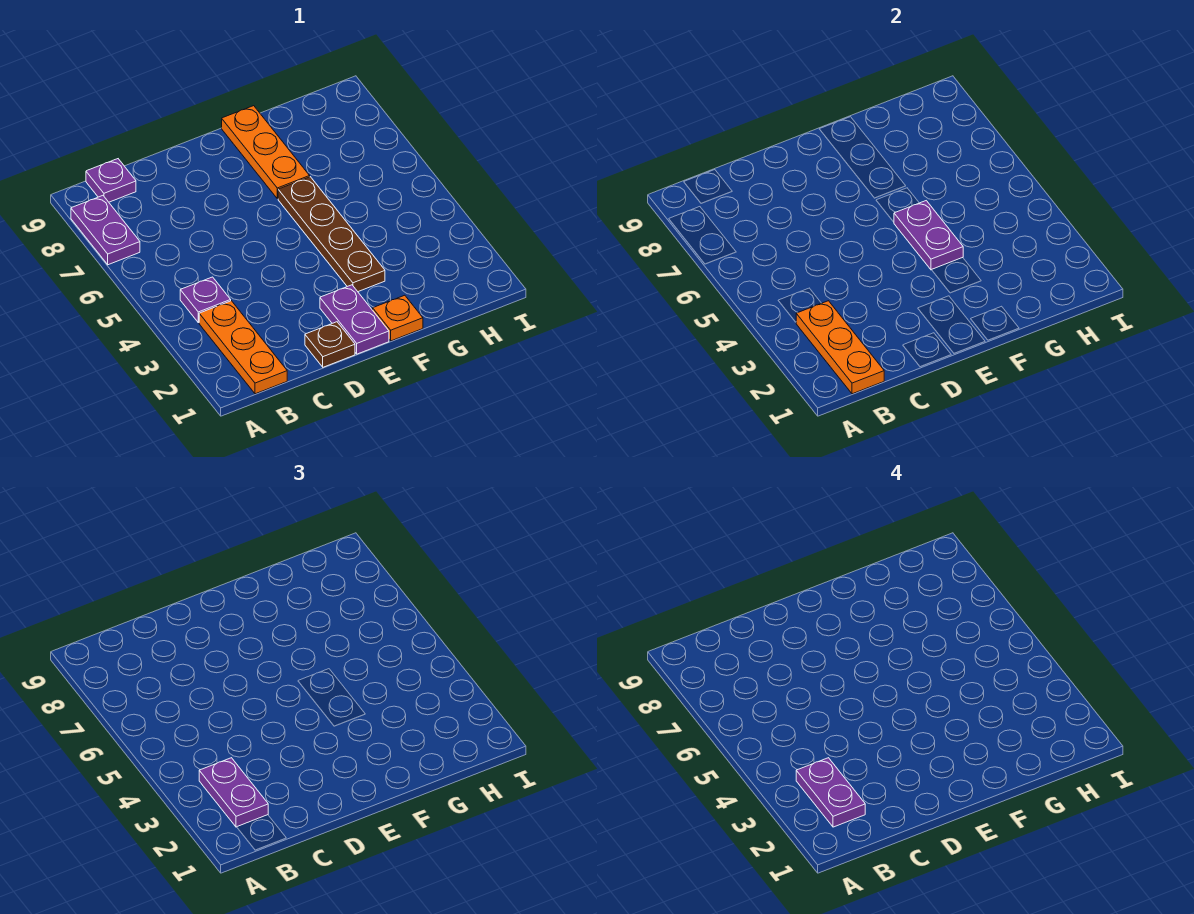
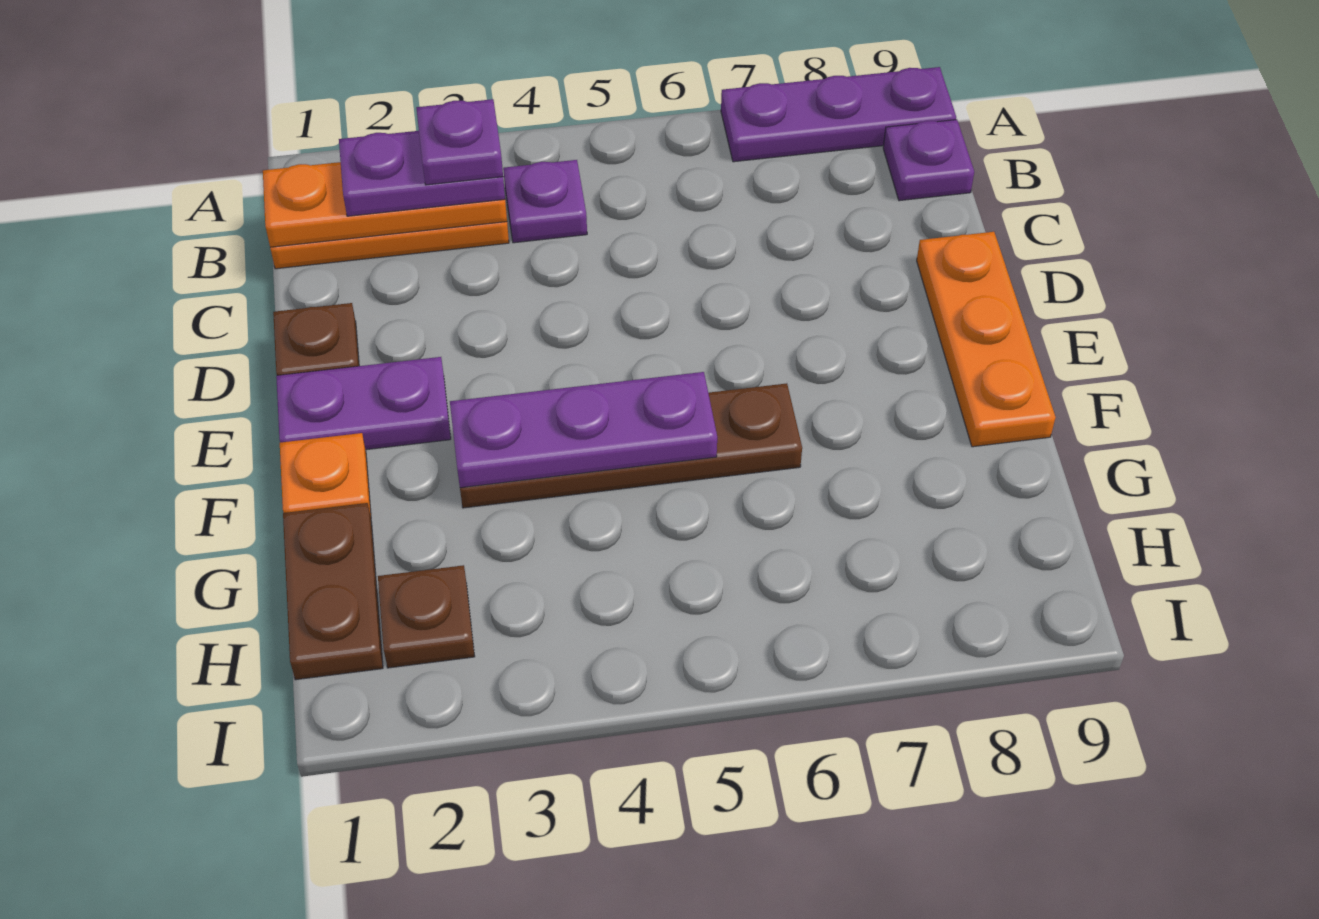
purple plate A7:A8 level 1 -> purple plate A7:A9 level 1
purple plate B2:B3 level 4 -> purple plate B3 level 4
purple plate F4:F5 level 2 -> purple plate F3:F5 level 2
orange plate F7:F9 level 1 -> orange plate D9:F9 level 1
none -> brown plate G1:H1 level 1
none -> brown plate H2 level 1

